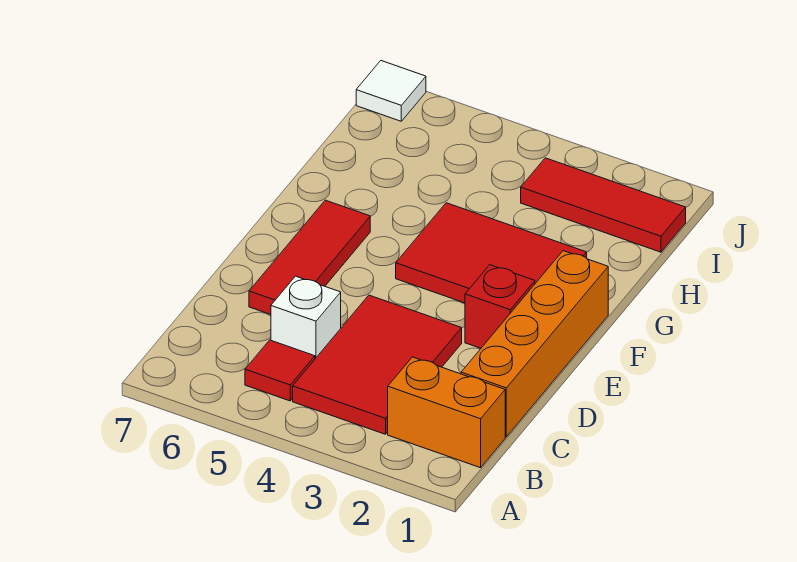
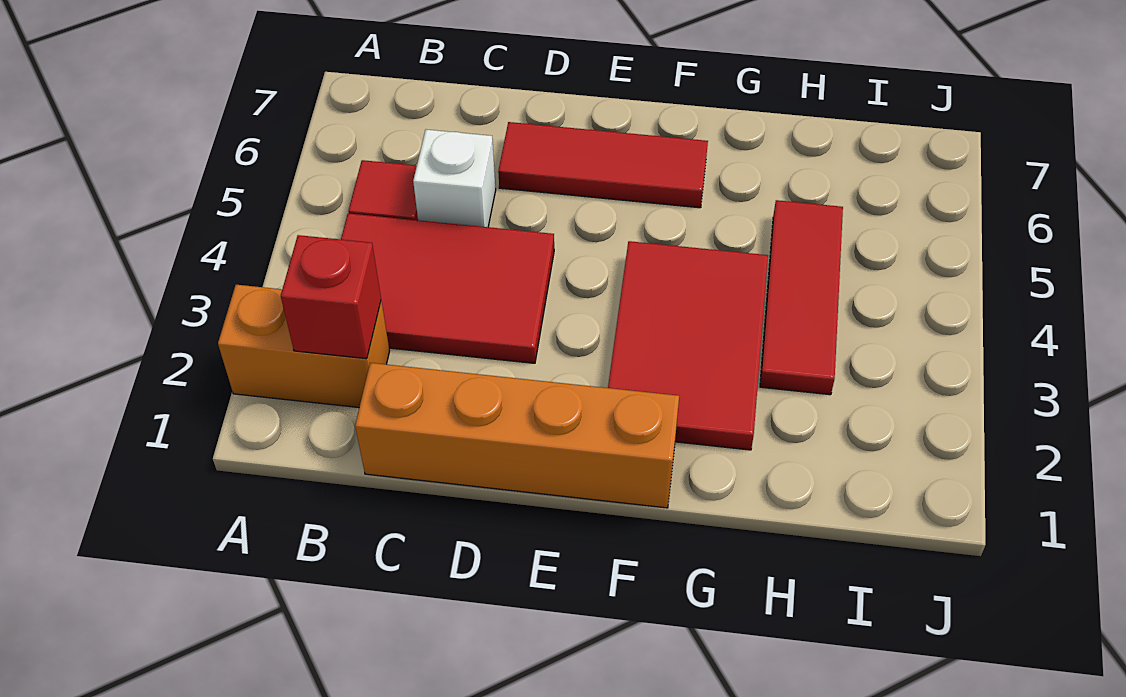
orange brick B1:B2 level 1 -> orange brick A2:B2 level 1
red brick E2 level 1 -> red brick B2 level 2
red tile I1:I3 level 1 -> red tile H3:H5 level 1
white tile J7 level 1 -> none

